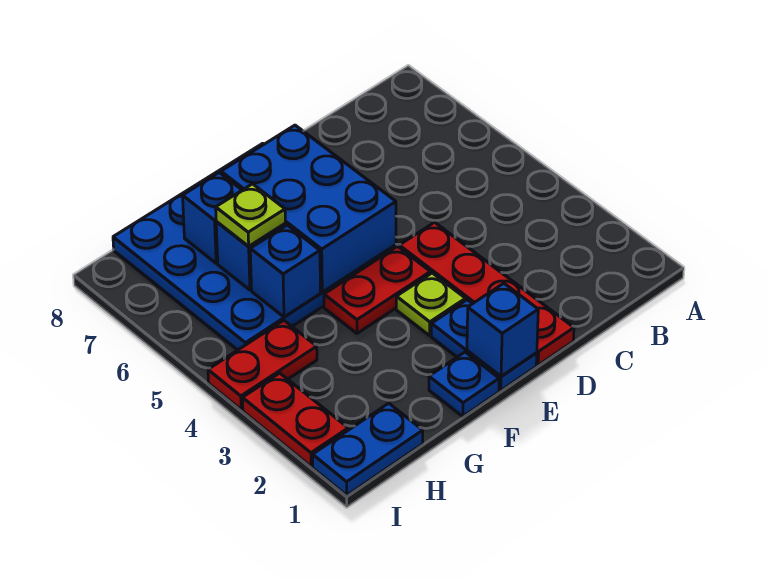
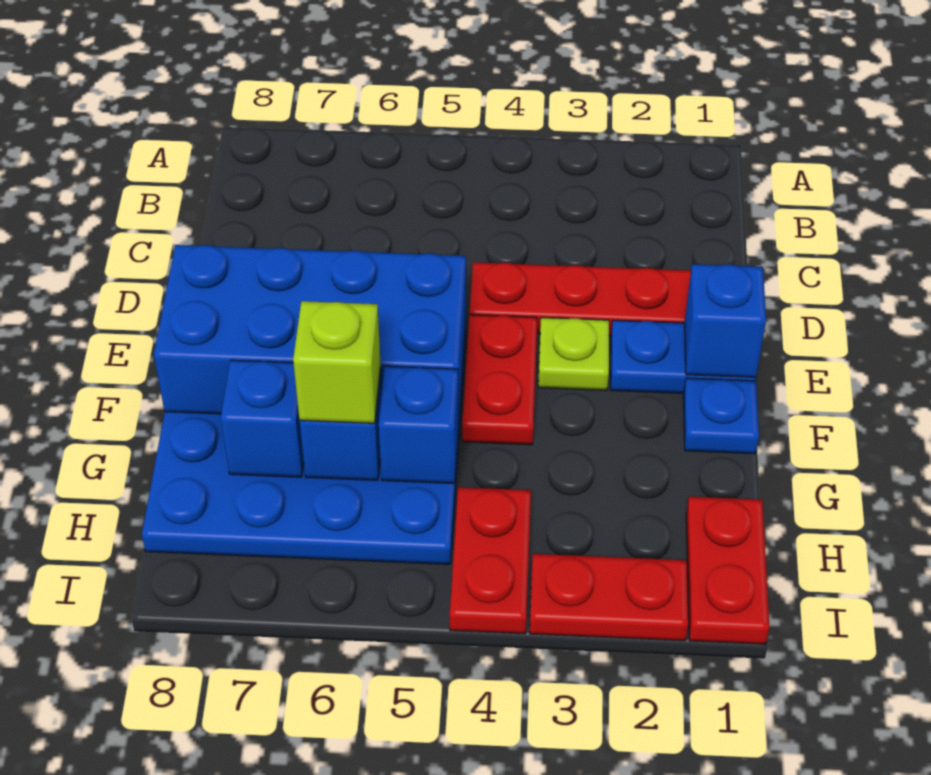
blue brick E5:F7 level 2 -> blue brick E5:F8 level 2
lime plate G6 level 3 -> lime brick G6 level 3
blue plate H1:I1 level 1 -> red plate H1:I1 level 1

